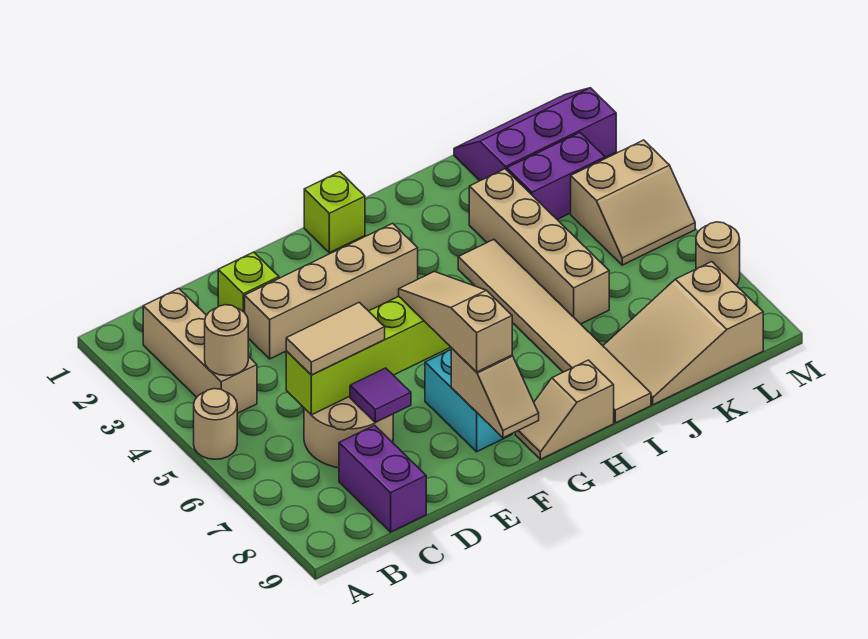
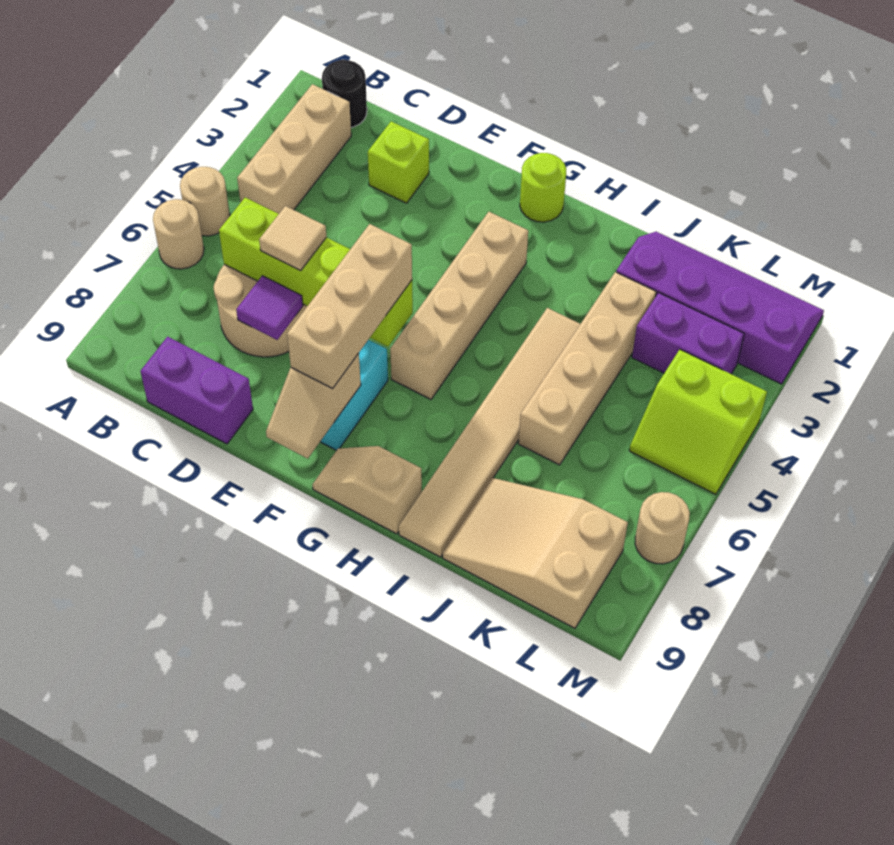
none -> black round brick B1 level 1
tan round brick B4 level 2 -> tan round brick A6 level 1
tan tile C6:D6 level 3 -> tan tile D6 level 3
purple brick C8:C9 level 1 -> purple brick C9:D9 level 1
tan brick D3:G3 level 1 -> tan brick G3:G6 level 1
tan slope F6:F8 level 3 top 8 -> tan brick F6:F8 level 3
lime brick G1 level 1 -> lime round brick G1 level 1
purple slope K1:M2 level 1 top 2 -> purple slope J1:M2 level 1 top 2
tan slope L4:M5 level 1 top 4 -> lime slope L4:M5 level 1 top 4

